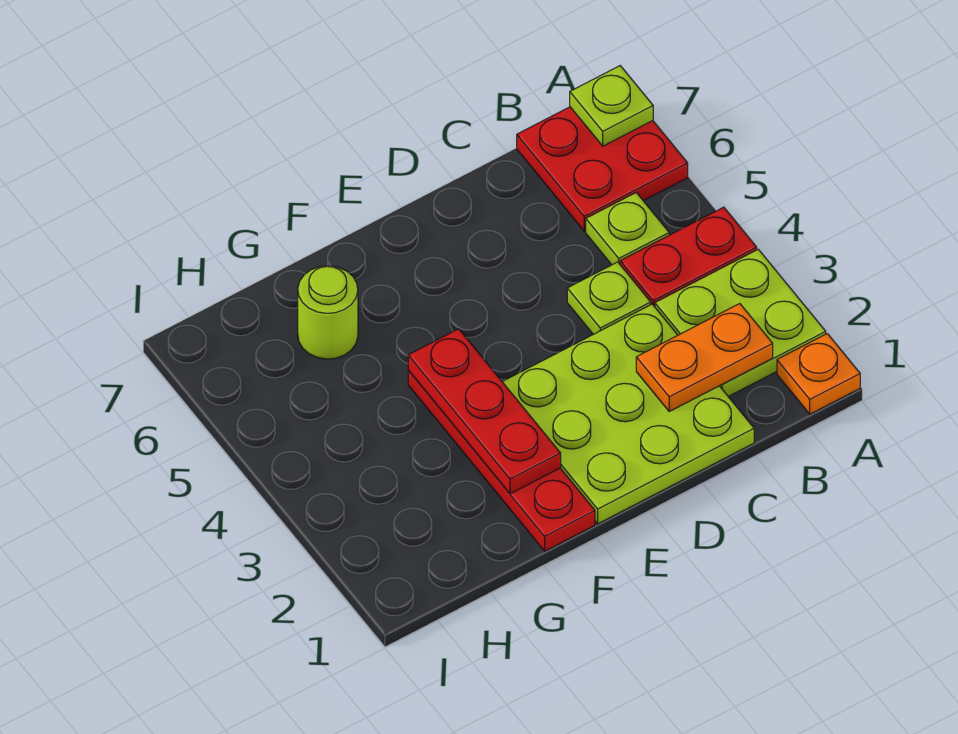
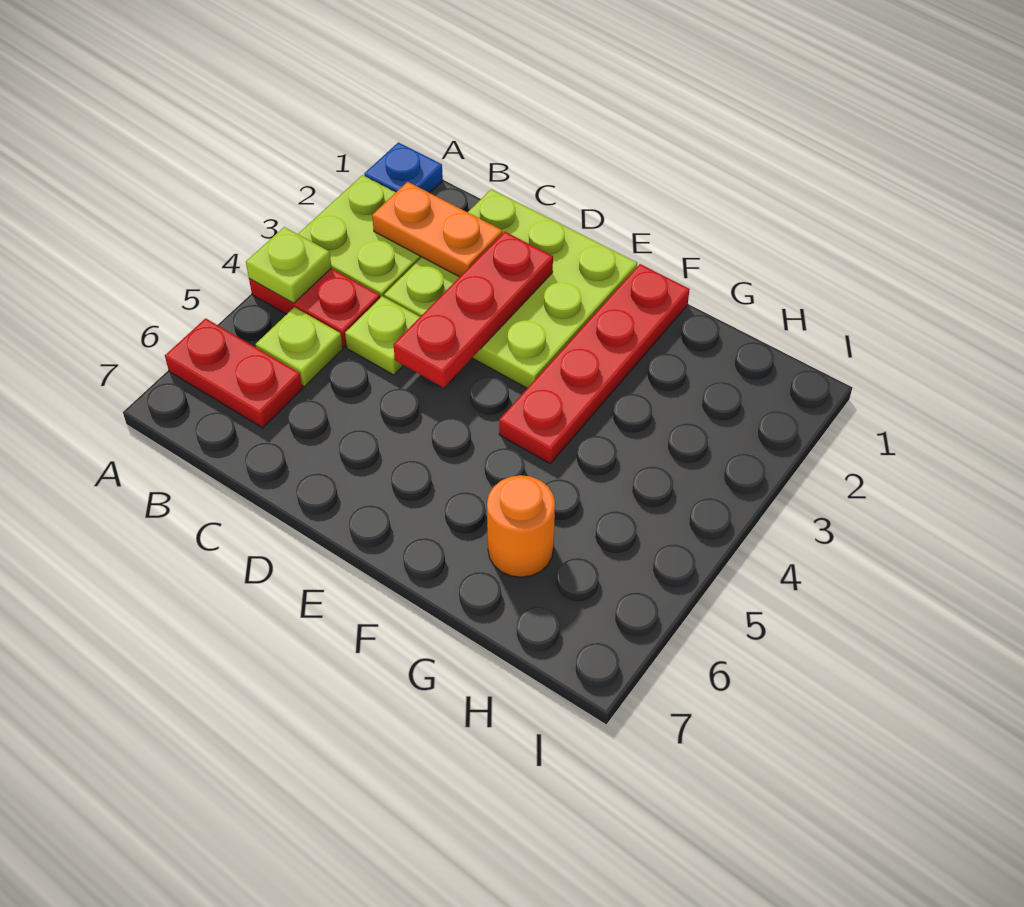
orange plate A1 level 1 -> blue plate A1 level 1
red plate A6:B7 level 1 -> red plate A6:B6 level 1
lime plate A7 level 2 -> lime plate A4 level 2
red plate F2:F4 level 2 -> red plate D2:D4 level 2
lime round brick G6 level 1 -> orange round brick G6 level 1

